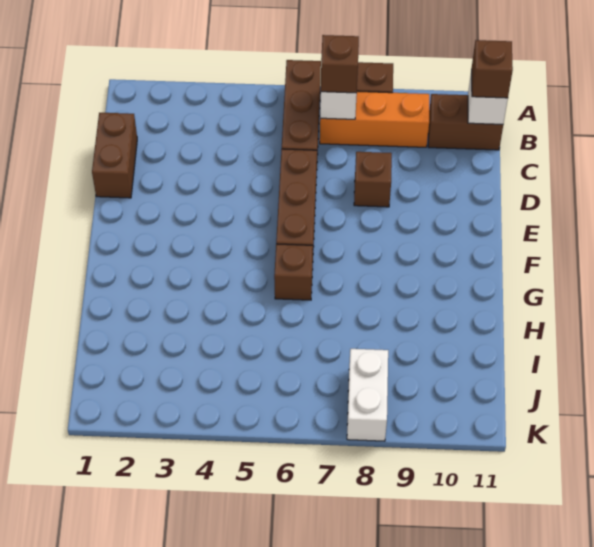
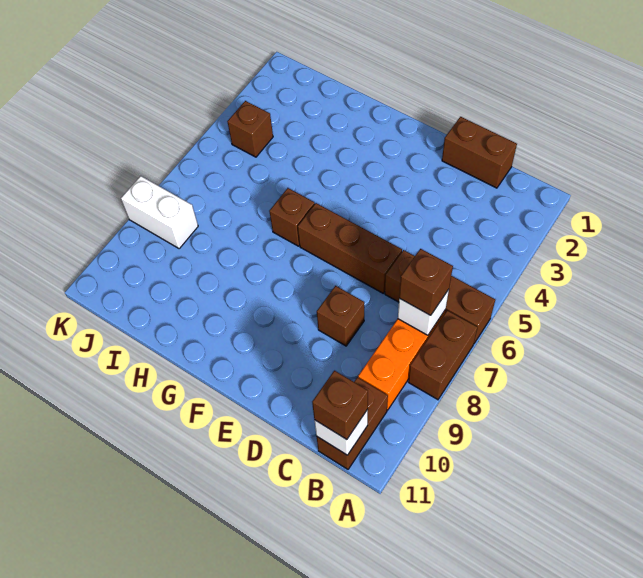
none -> brown brick J4 level 1

